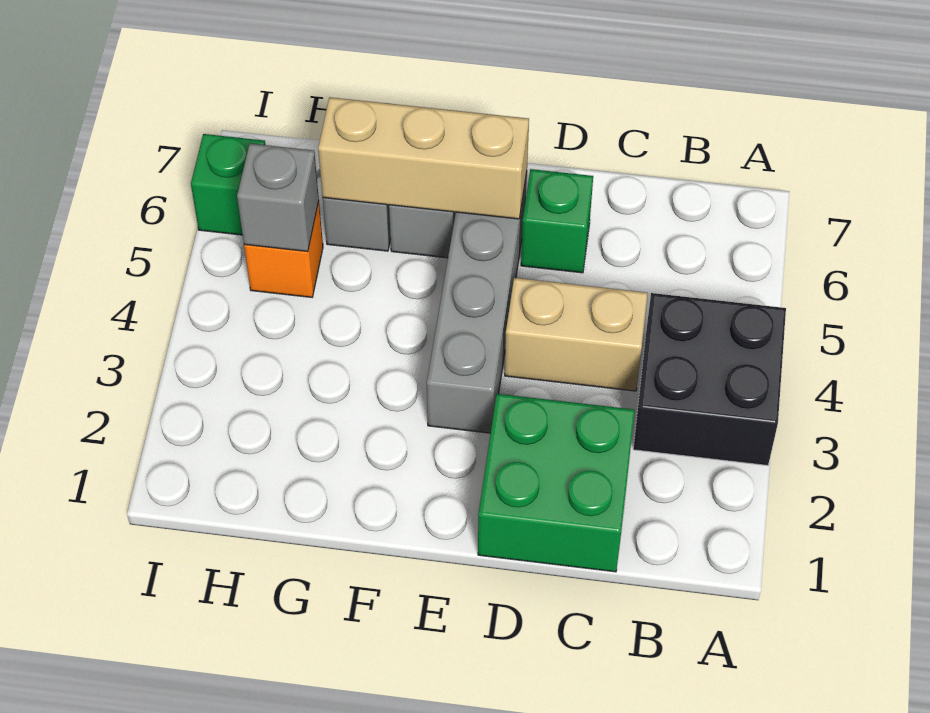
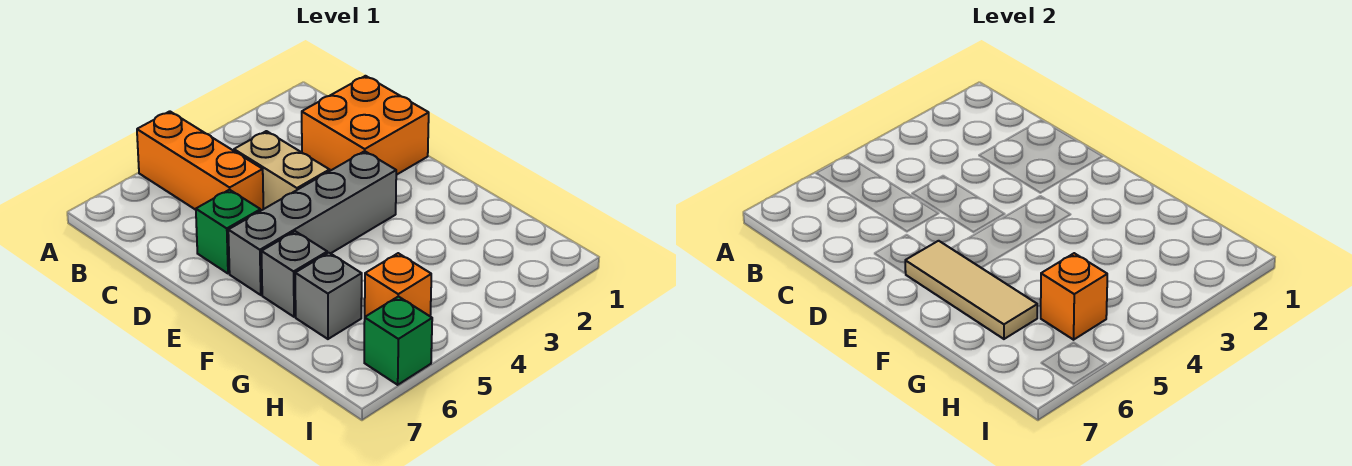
black brick A3:B4 level 1 -> none
none -> orange brick A5:C5 level 1
green brick C1:D2 level 1 -> orange brick C1:D2 level 1
tan brick E6:G6 level 2 -> tan tile E6:G6 level 2
grey brick H5 level 2 -> orange brick H5 level 2

